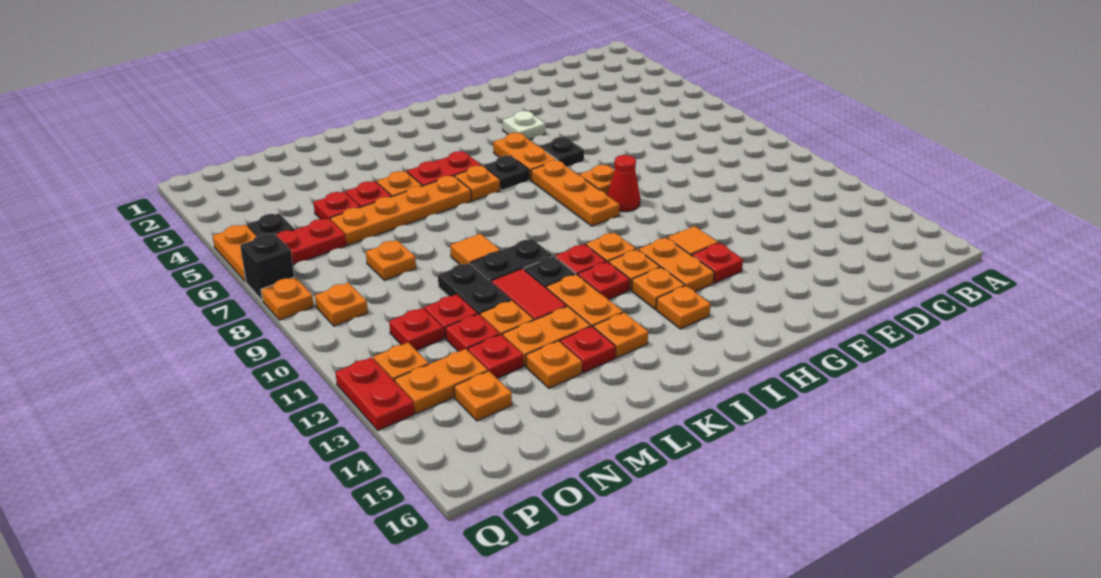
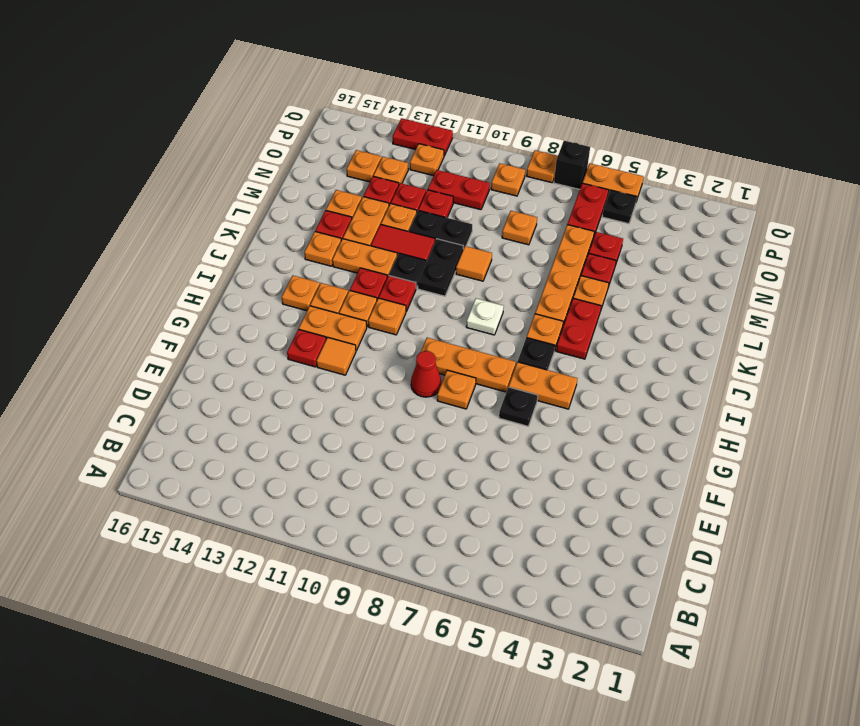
white plate G4 level 1 -> white plate J8 level 1
red plate O11 level 1 -> red plate O10:O11 level 1
orange plate O13:P13 level 1 -> orange plate O13 level 1

